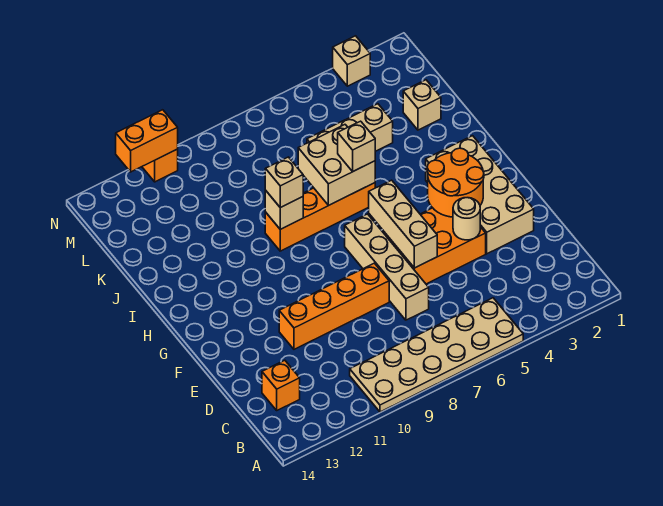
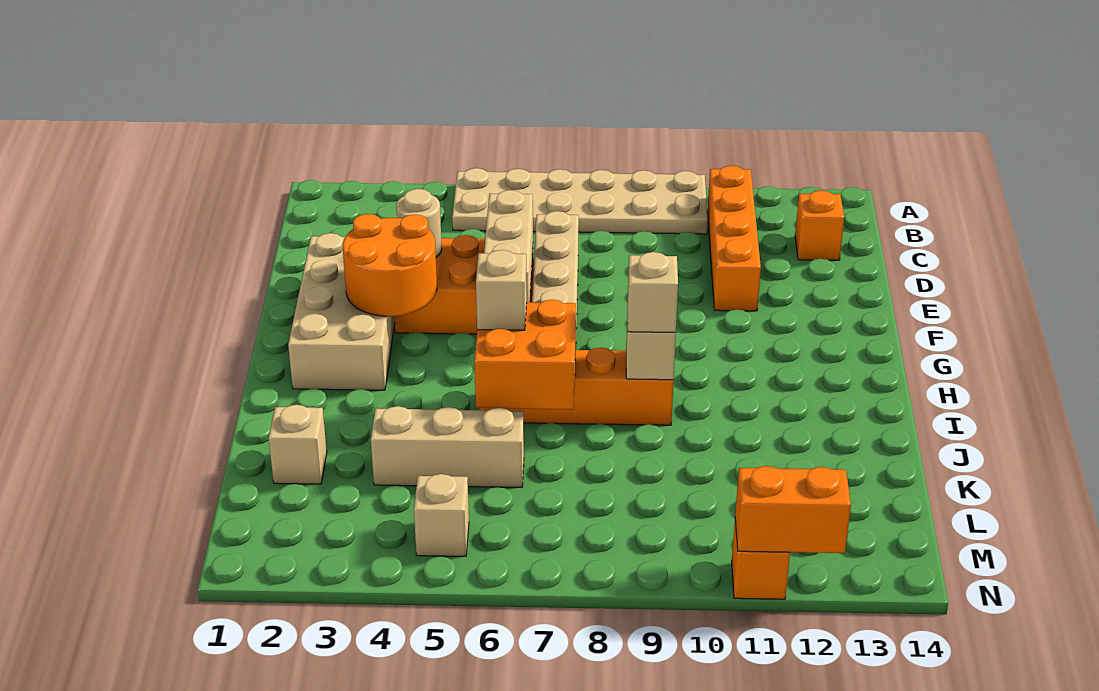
orange brick E8:E11 level 1 -> orange brick B11:E11 level 1
tan brick I6:J7 level 2 -> orange brick I6:J7 level 2
tan brick N3 level 1 -> tan brick M5 level 1

